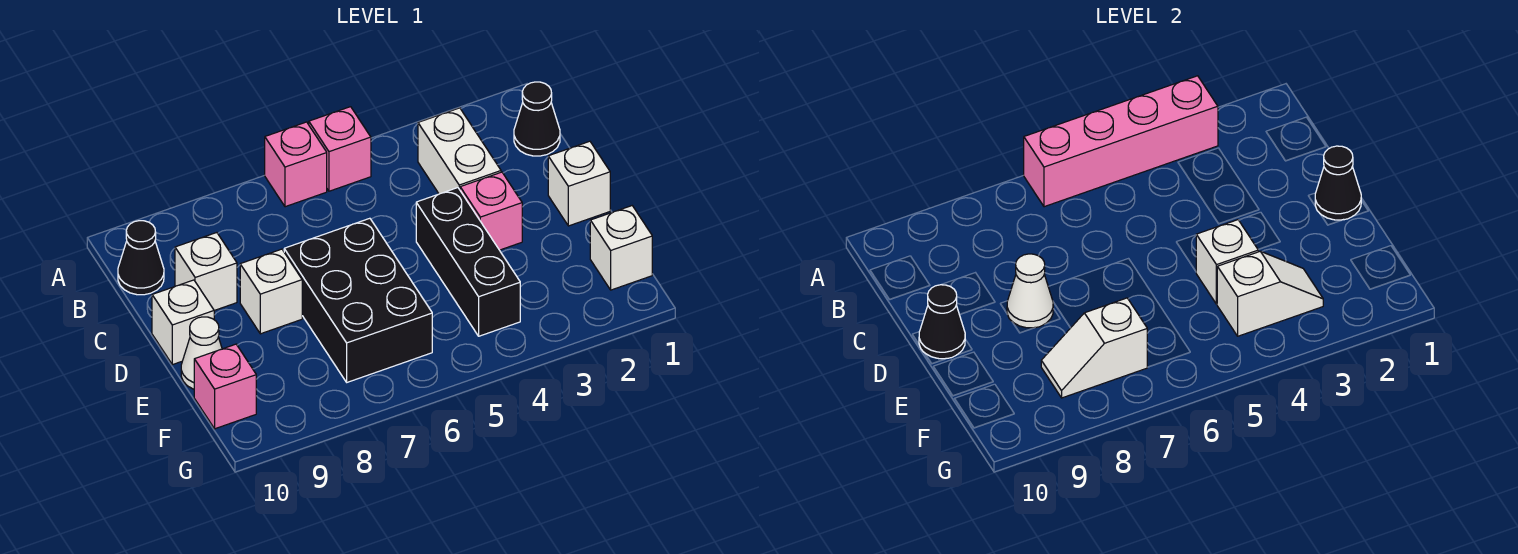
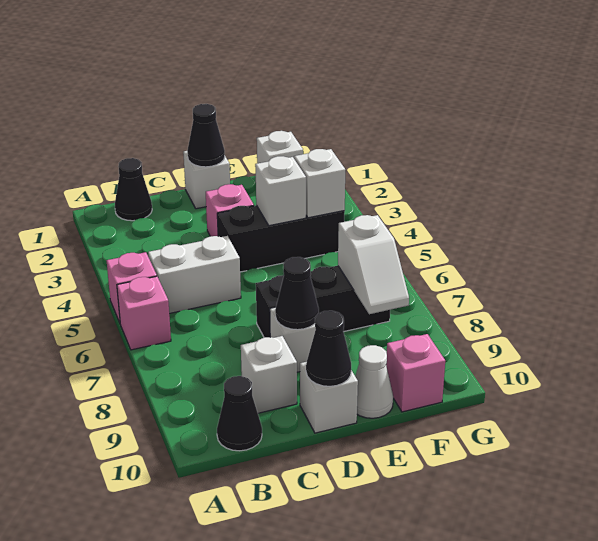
pink brick A3:A6 level 2 -> none
white brick B3:C3 level 1 -> white brick B5:C5 level 1
black brick D6:F7 level 1 -> black brick D7:F7 level 1
white cone D8 level 2 -> black cone D8 level 2

